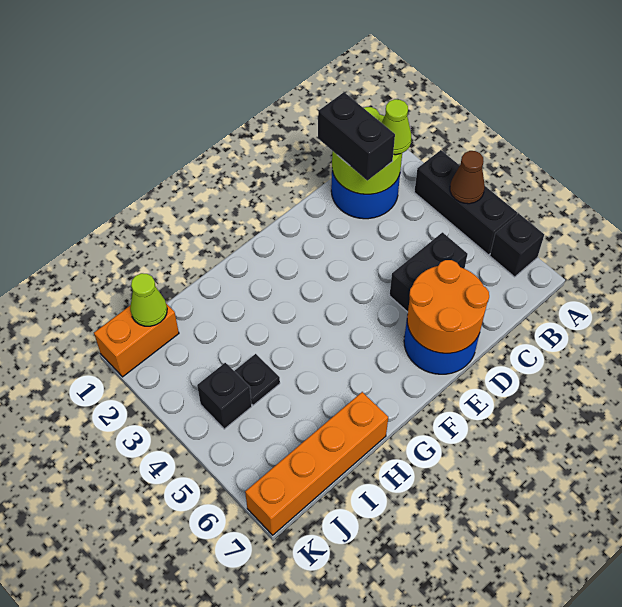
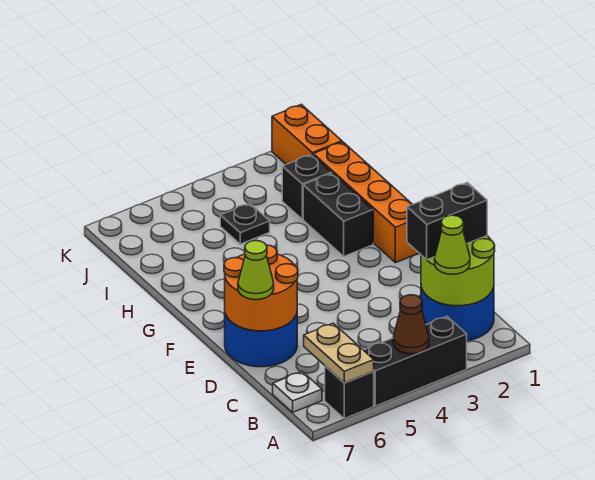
none -> tan plate A6:B6 level 2
none -> white plate B7 level 1
black brick C5:D5 level 1 -> black brick G2:H2 level 1
orange brick H7:K7 level 1 -> orange brick F1:I1 level 1
lime cone J1 level 2 -> lime cone D7 level 3
black brick J4 level 1 -> black brick I2 level 1

